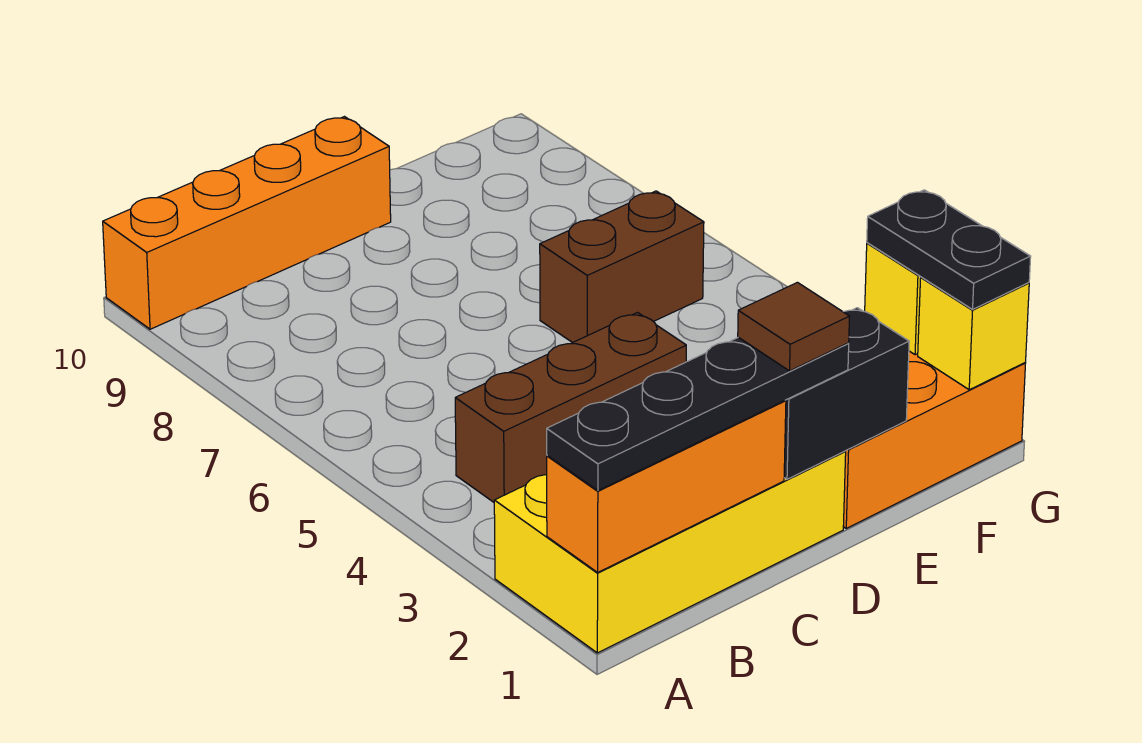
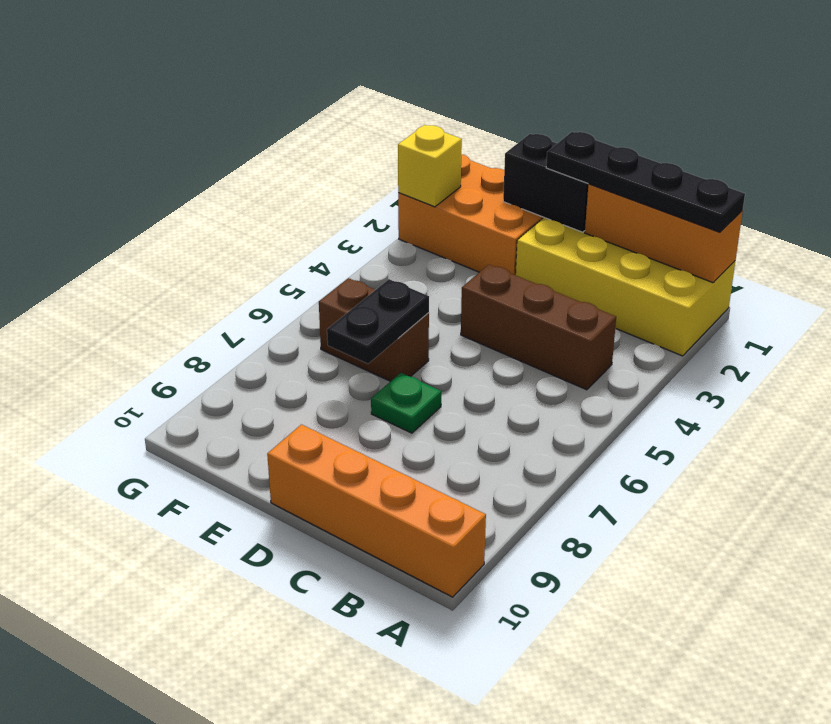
brown tile D1 level 4 -> none
none -> green plate D7 level 1
yellow brick G1 level 2 -> none
black plate G1:G2 level 3 -> black plate E6:E7 level 2

